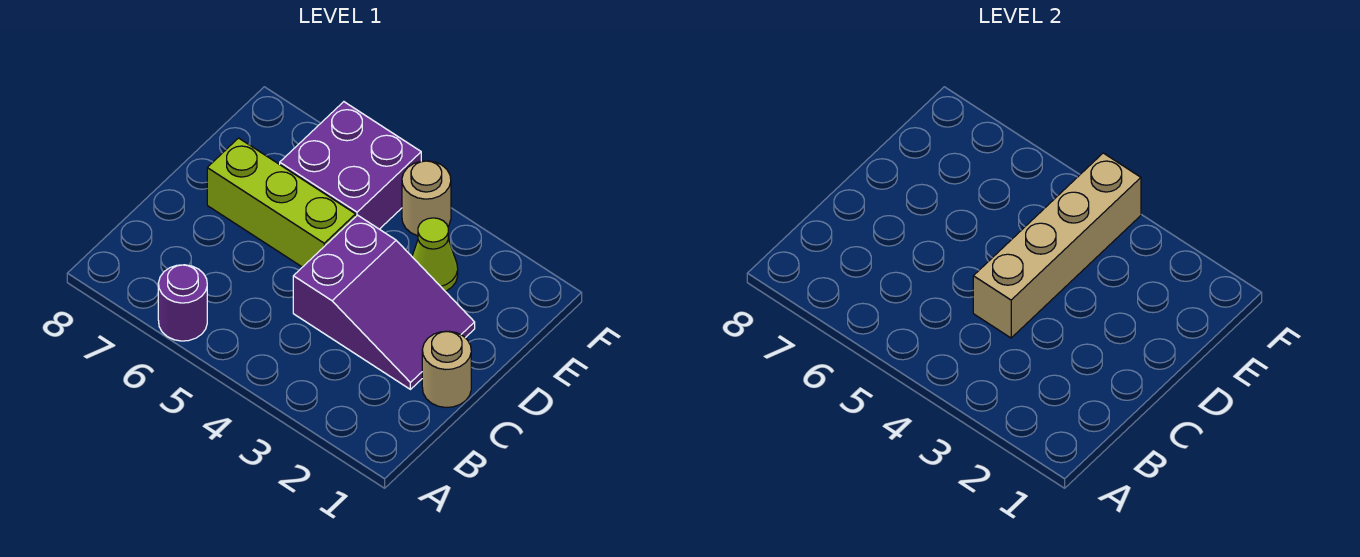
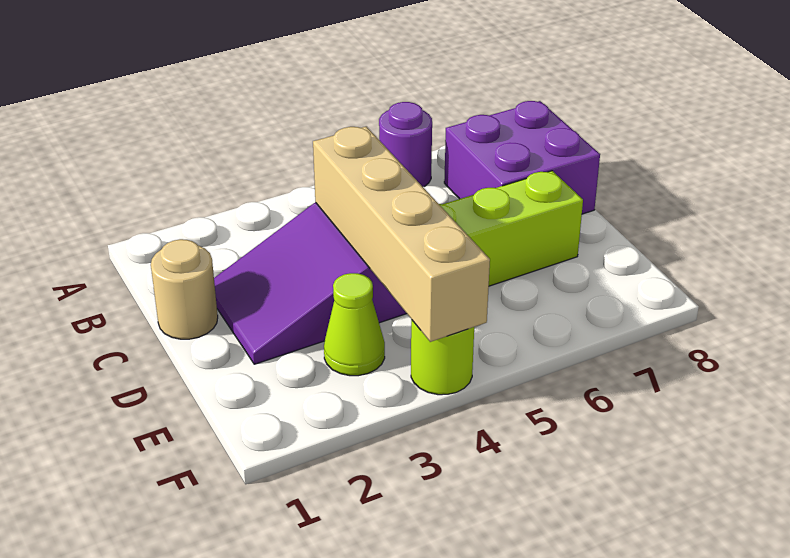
purple brick E5:F6 level 1 -> purple brick B7:C8 level 1
tan round brick F4 level 1 -> lime round brick F4 level 1

